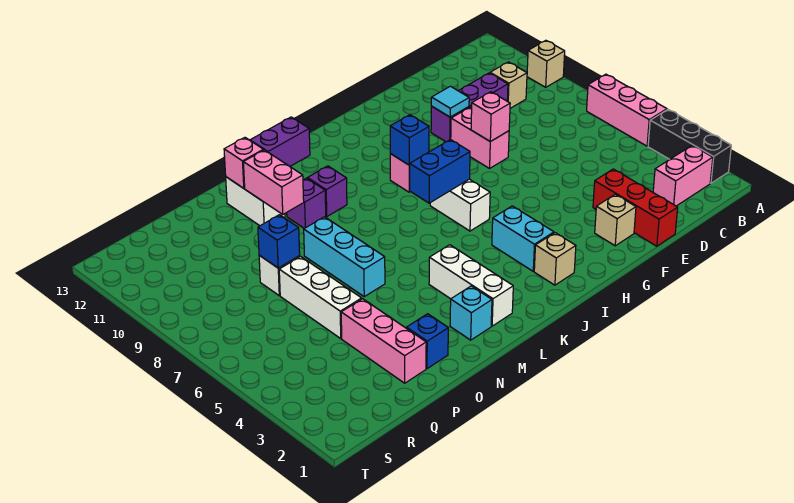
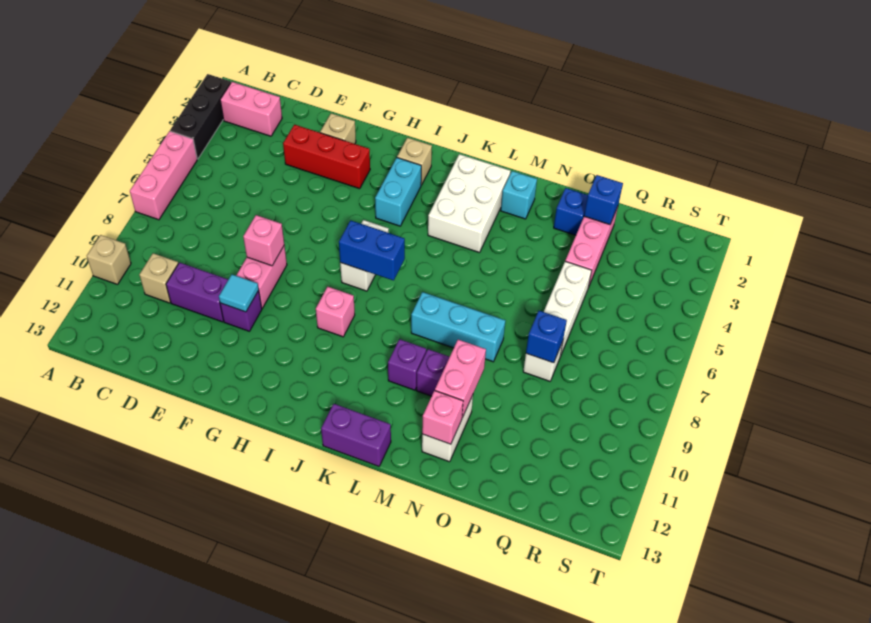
red brick E1:E3 level 1 -> red brick E3:G3 level 1
blue brick I9 level 2 -> blue brick P2 level 2
white brick L2:L4 level 1 -> white brick K2:L4 level 1
cyan brick N6:N8 level 1 -> cyan brick L8:N8 level 1

